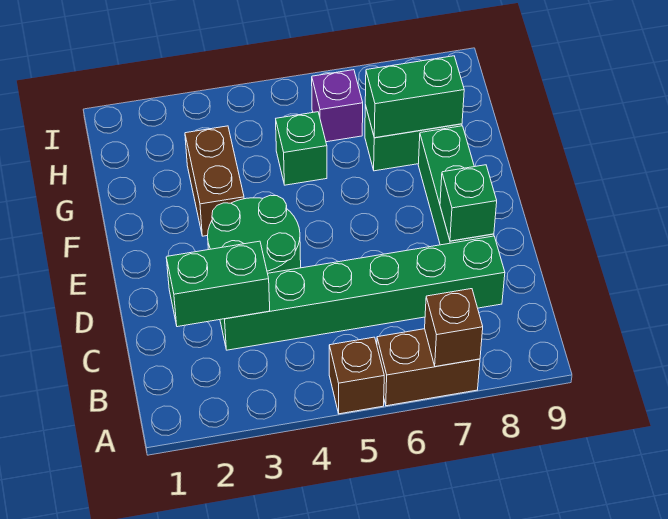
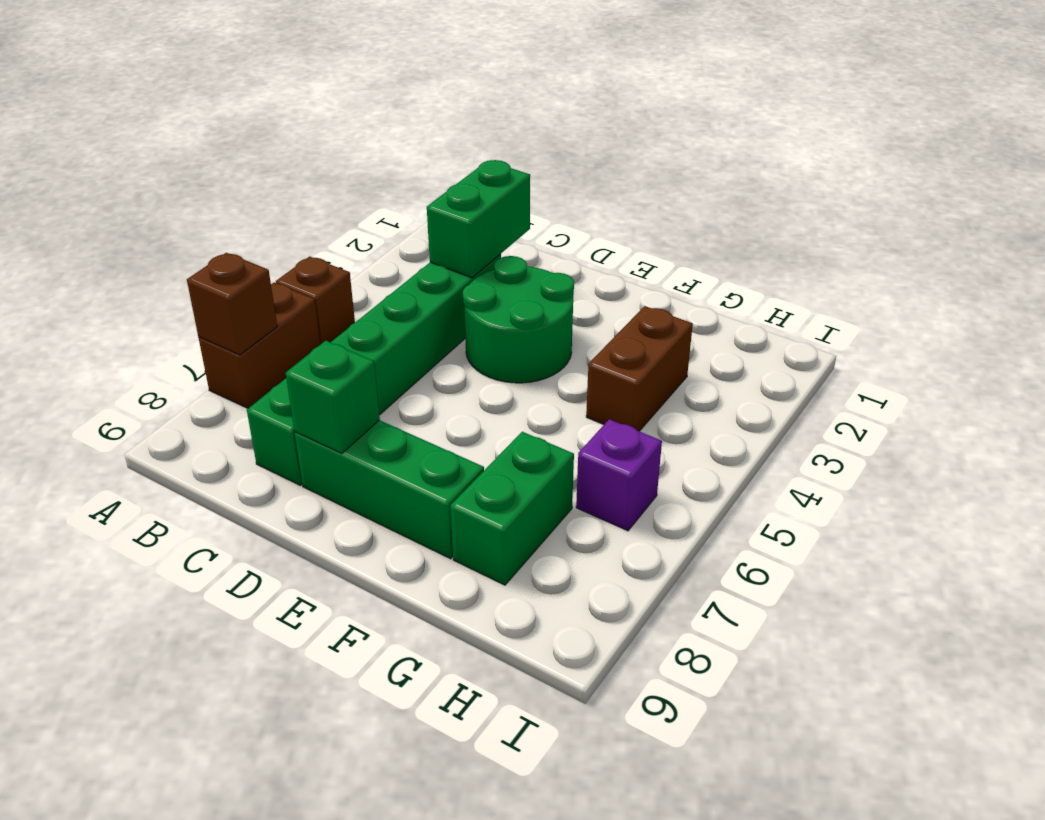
brown brick F3:G3 level 1 -> brown brick G3:G4 level 1
green brick G5 level 1 -> none
green brick G7:G8 level 2 -> none

